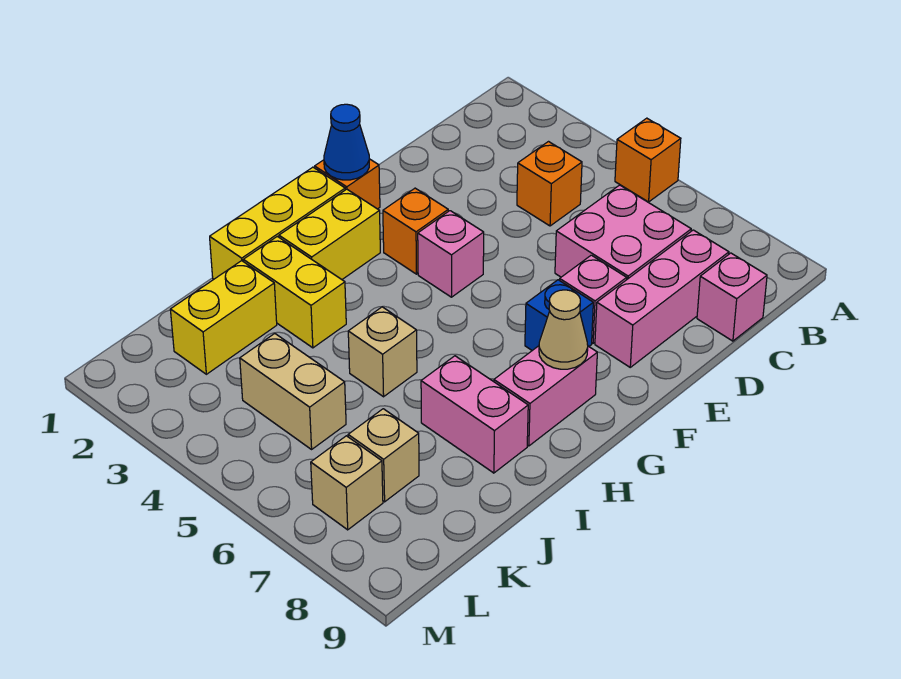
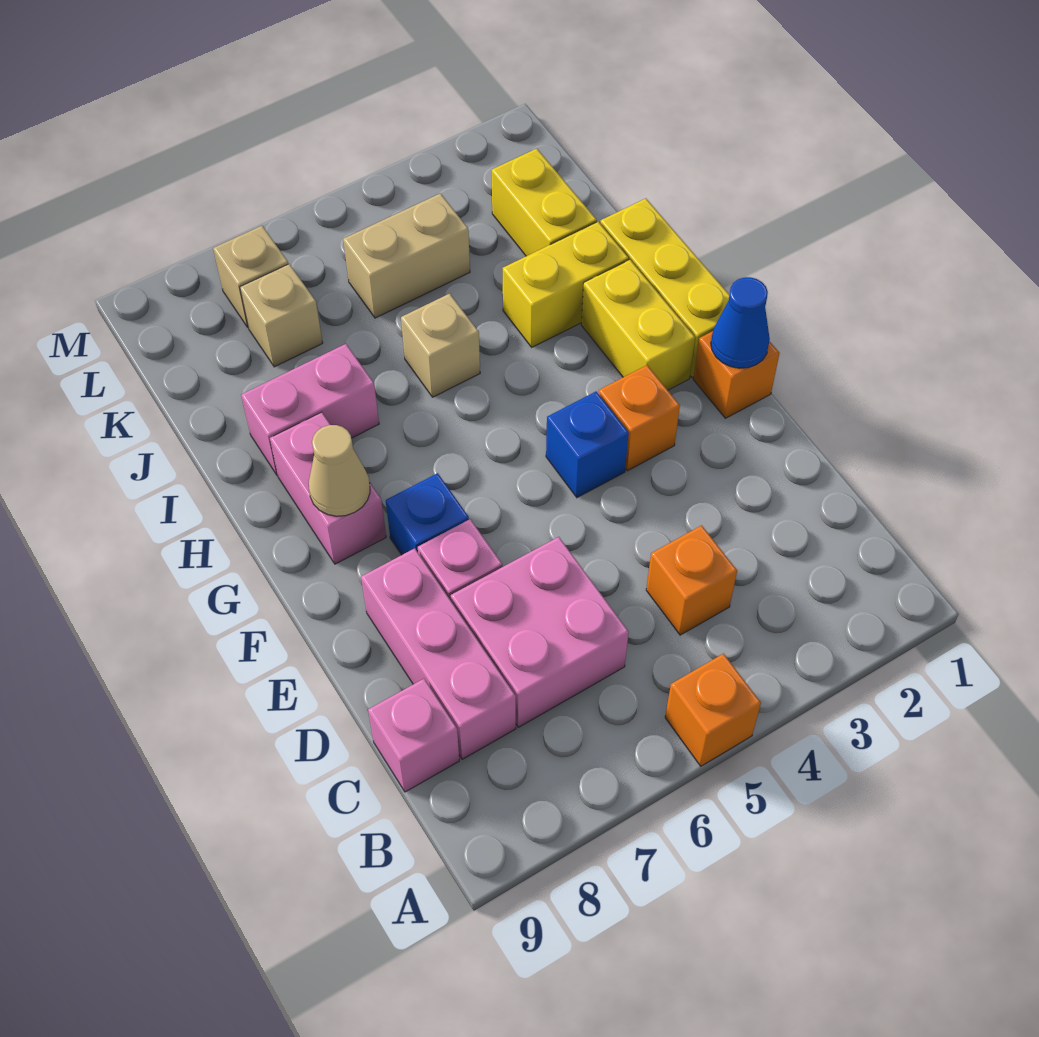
pink brick F4 level 1 -> blue brick F4 level 1

